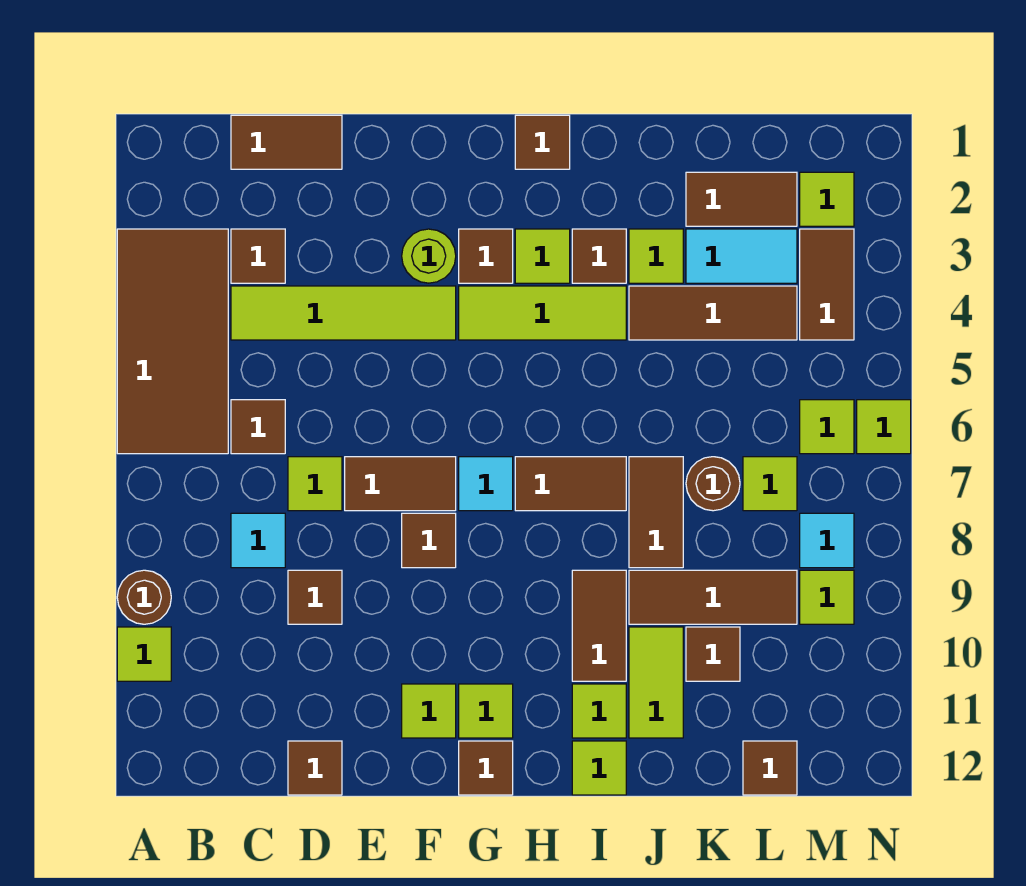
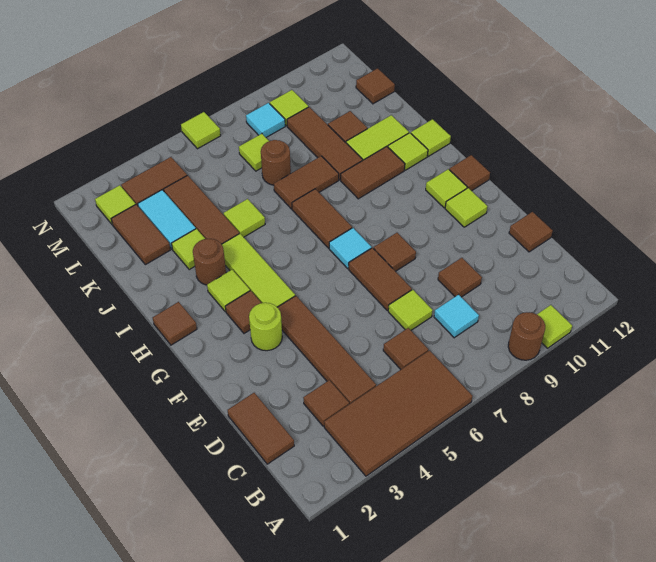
lime tile C4:F4 level 1 -> brown tile C4:F4 level 1
brown tile I3 level 1 -> brown round brick I3 level 1
lime tile M6 level 1 -> lime tile J5 level 1

